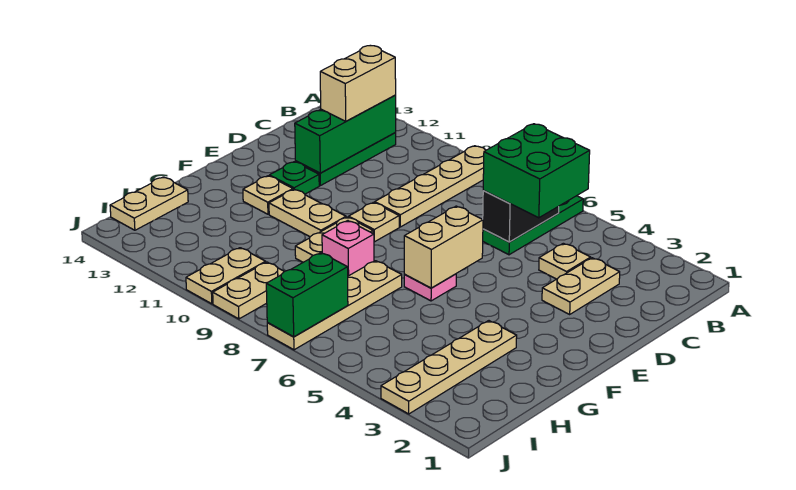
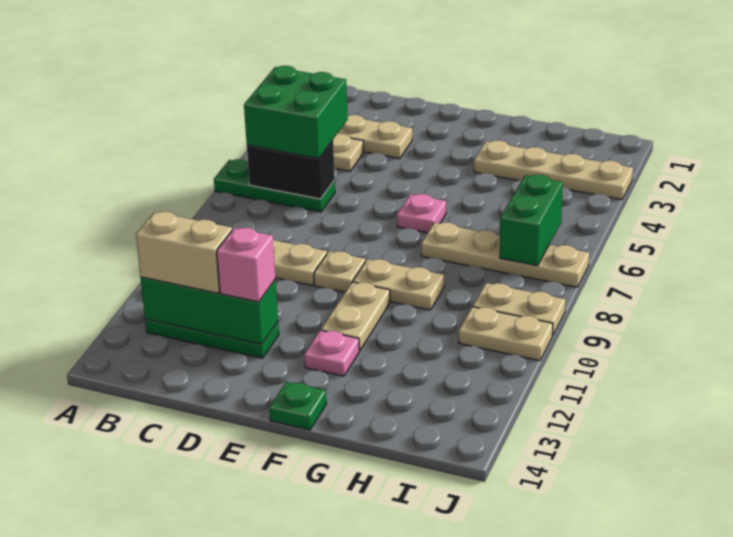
tan brick E6:F6 level 2 -> none
green plate E12 level 1 -> green plate F14 level 1
tan plate F12 level 1 -> pink plate F12 level 1
pink brick G8 level 1 -> pink brick D12 level 3
tan plate H14:I14 level 1 -> none
green brick I7:J7 level 2 -> green brick I6:I7 level 2

